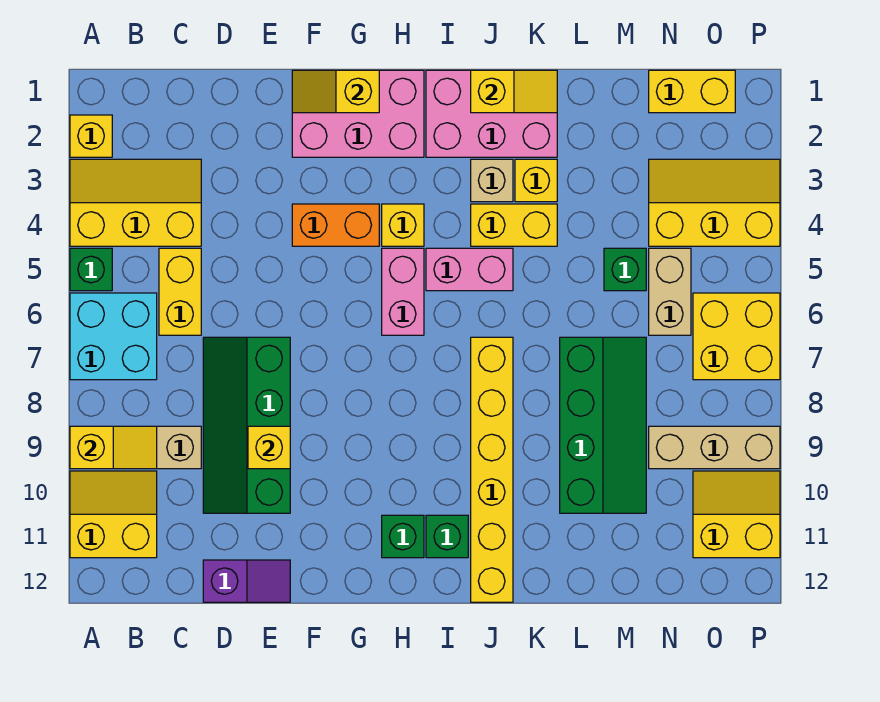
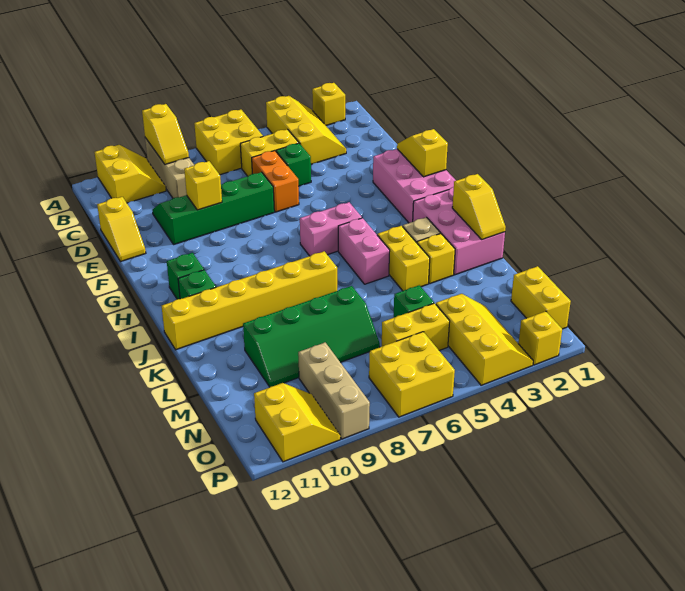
green brick A5 level 1 -> green brick D5 level 1
cyan brick A6:B7 level 1 -> yellow brick A6:B7 level 1
purple slope D12:E12 level 1 top D -> yellow slope D12:E12 level 1 top D
orange brick F4:G4 level 1 -> orange brick D6:E6 level 1
yellow brick H4 level 1 -> yellow brick P2 level 1
tan brick N5:N6 level 1 -> yellow brick N5:N6 level 1

